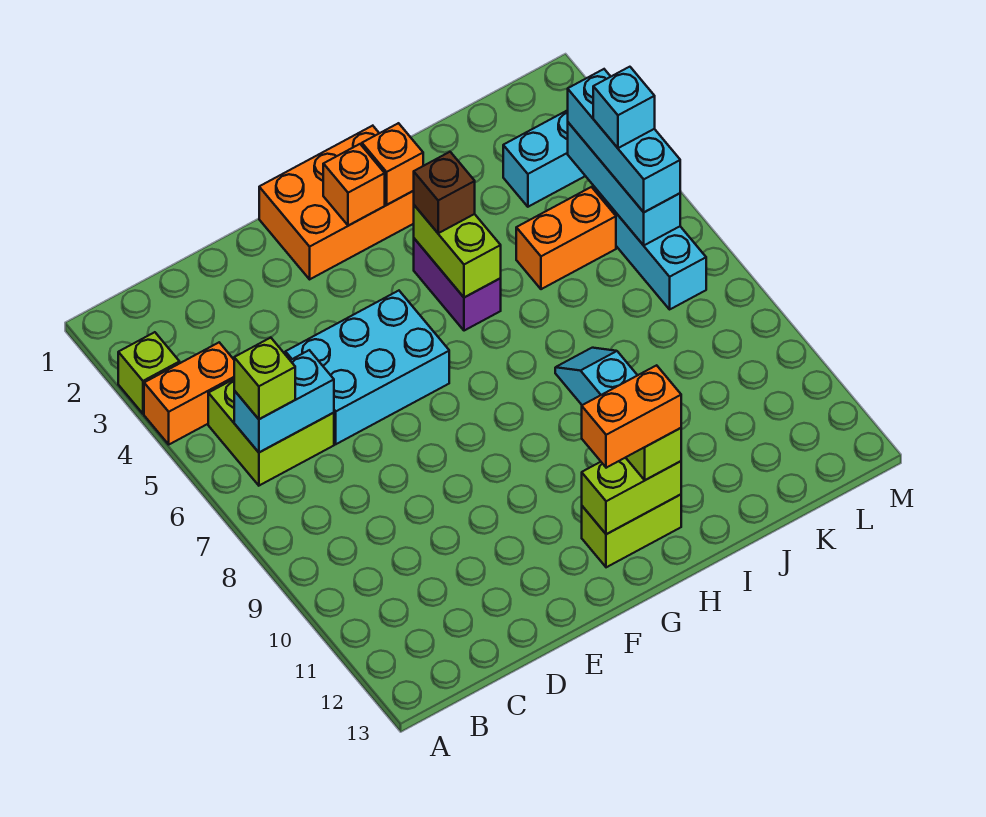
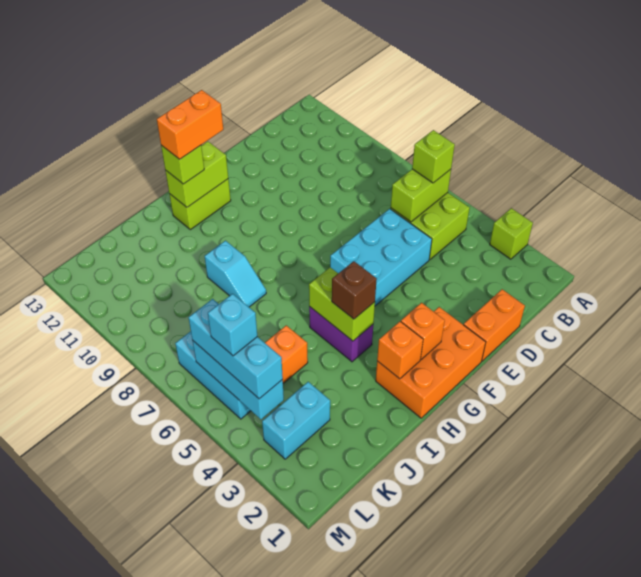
orange brick A4:B4 level 1 -> orange brick D1:E1 level 1
cyan brick B6:C6 level 2 -> lime brick B6:C6 level 2

